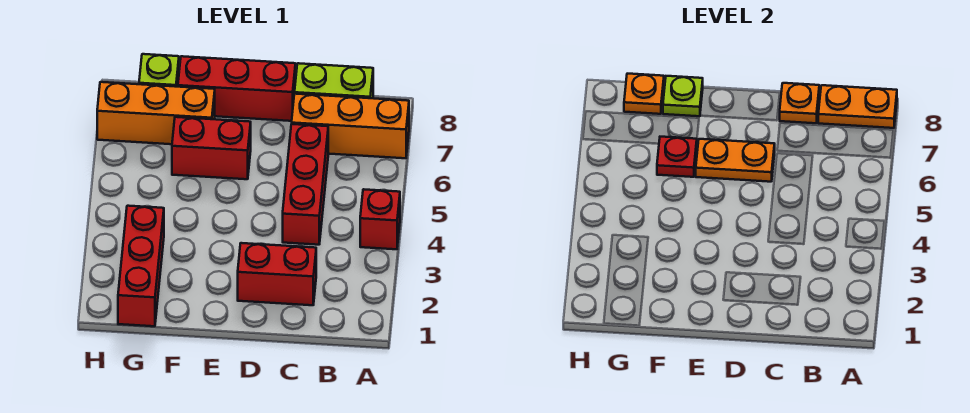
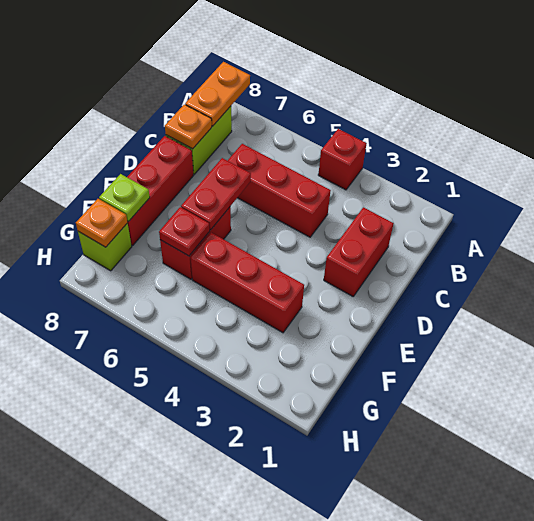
orange brick A7:C7 level 1 -> none
orange plate D6:E6 level 2 -> red plate D6:E6 level 2
orange brick F7:H7 level 1 -> none
red brick G1:G3 level 1 -> red brick F3:F5 level 1

